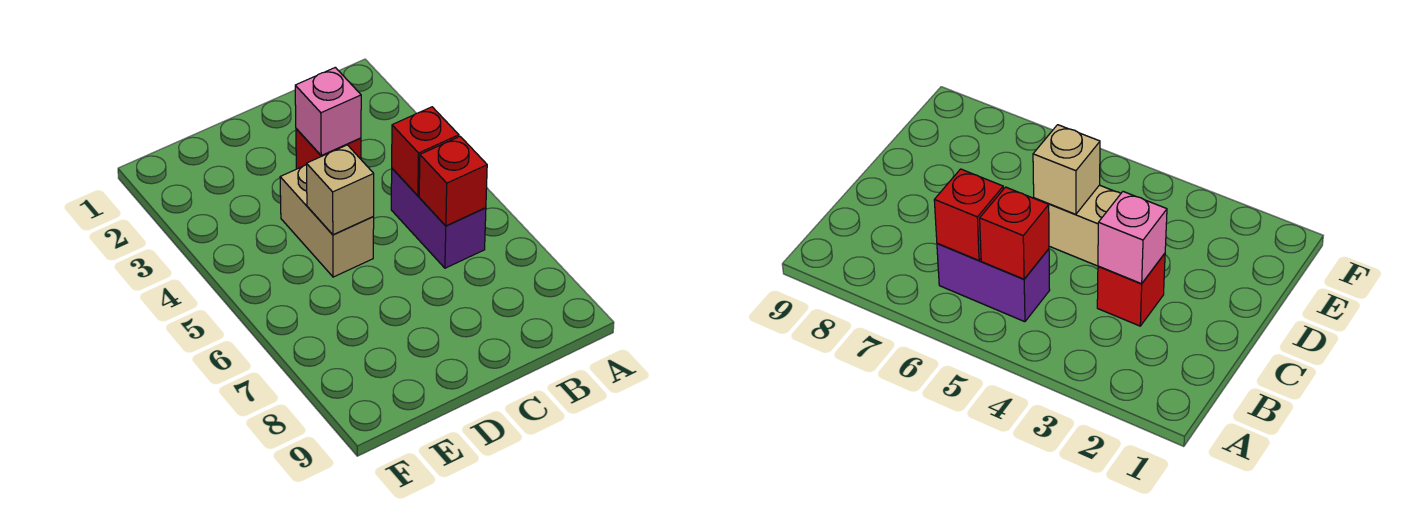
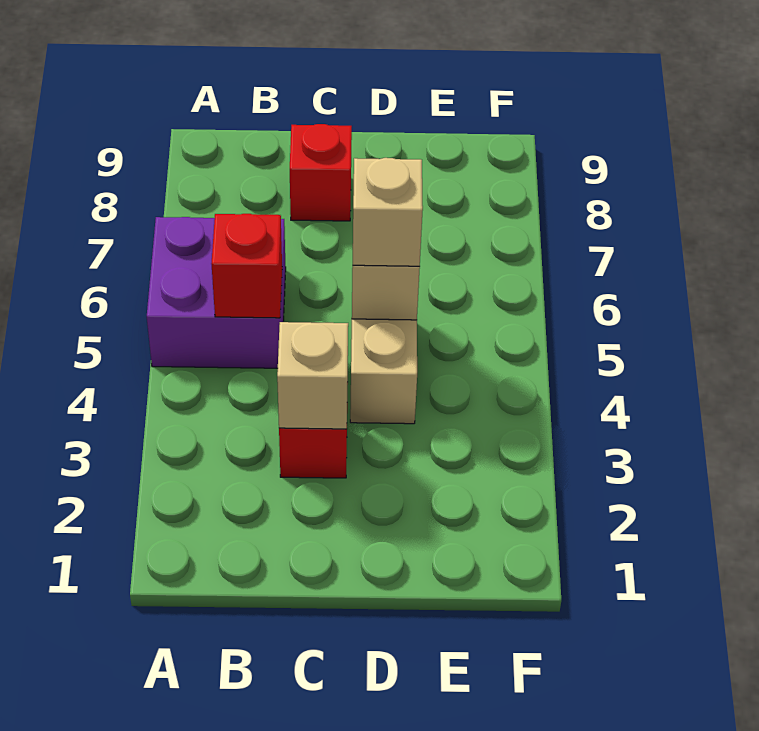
purple brick B5:B6 level 1 -> purple brick A5:B6 level 1
red brick B6 level 2 -> red brick C8 level 1
pink brick C3 level 2 -> tan brick C3 level 2
none -> tan brick D5 level 3

